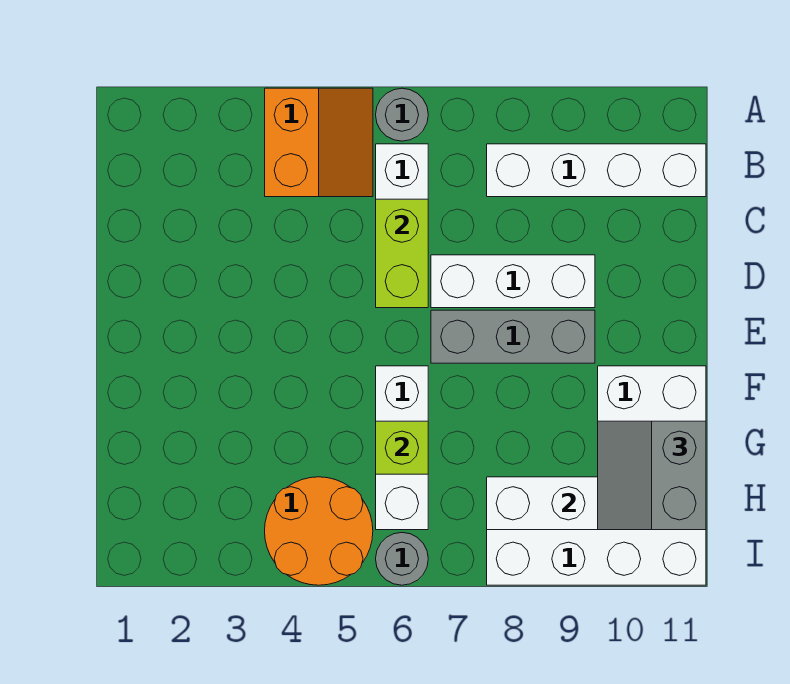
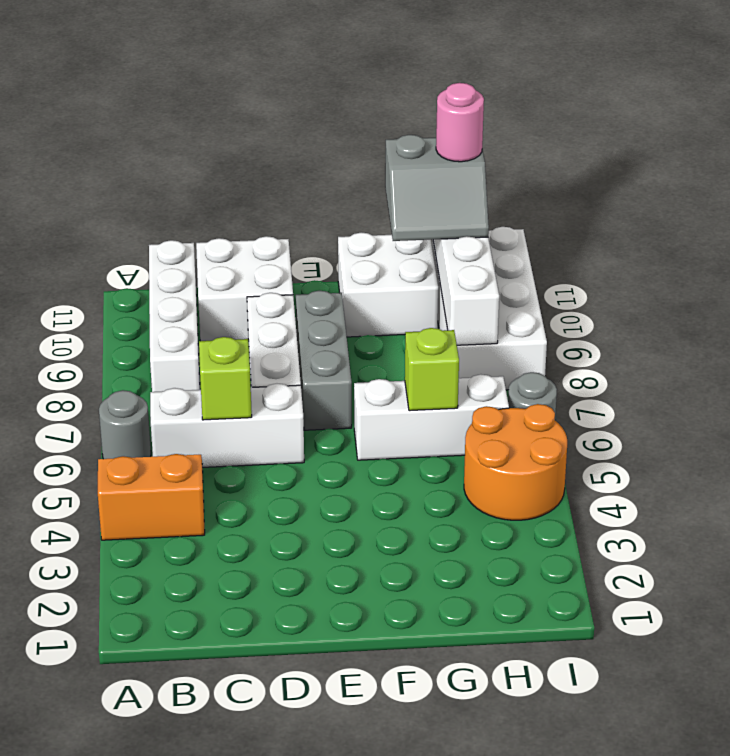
lime brick C6:D6 level 2 -> lime brick C6 level 2
none -> white brick C10:D11 level 1
none -> pink round brick H11 level 4

